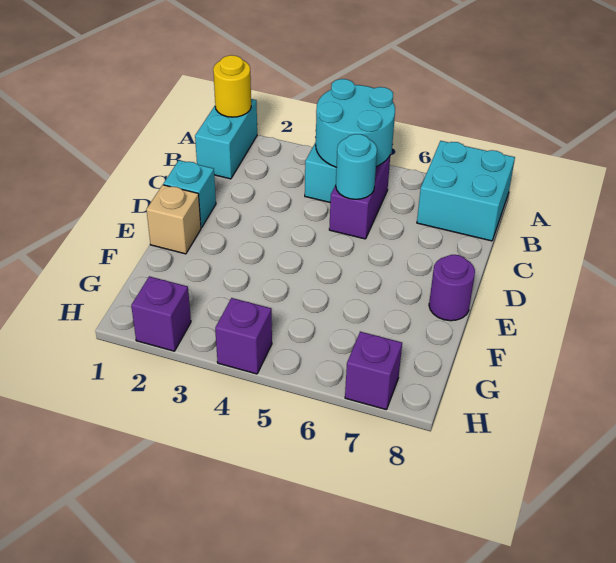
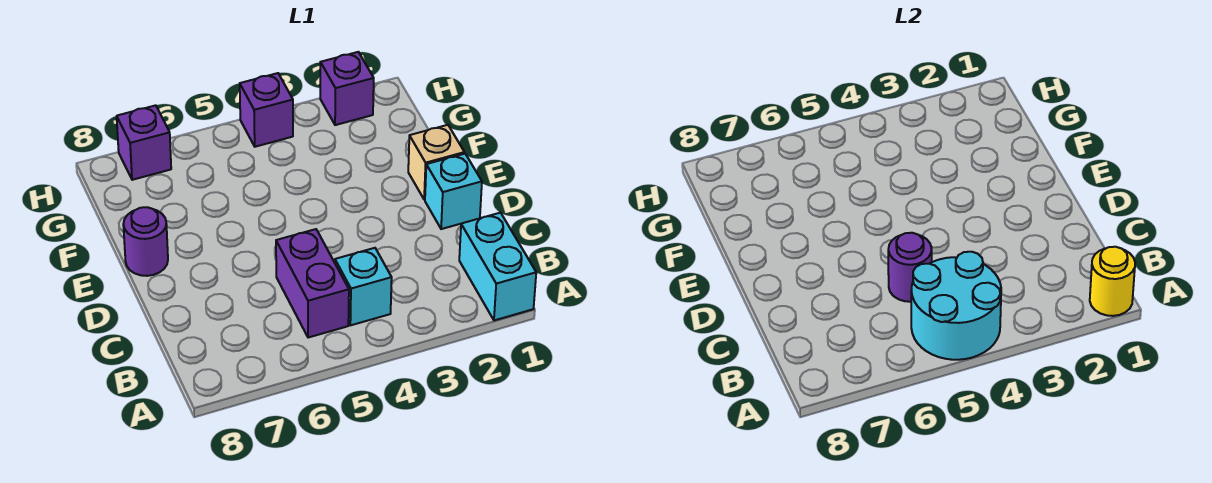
cyan brick A7:B8 level 1 -> none
cyan round brick C5 level 2 -> purple round brick C5 level 2

